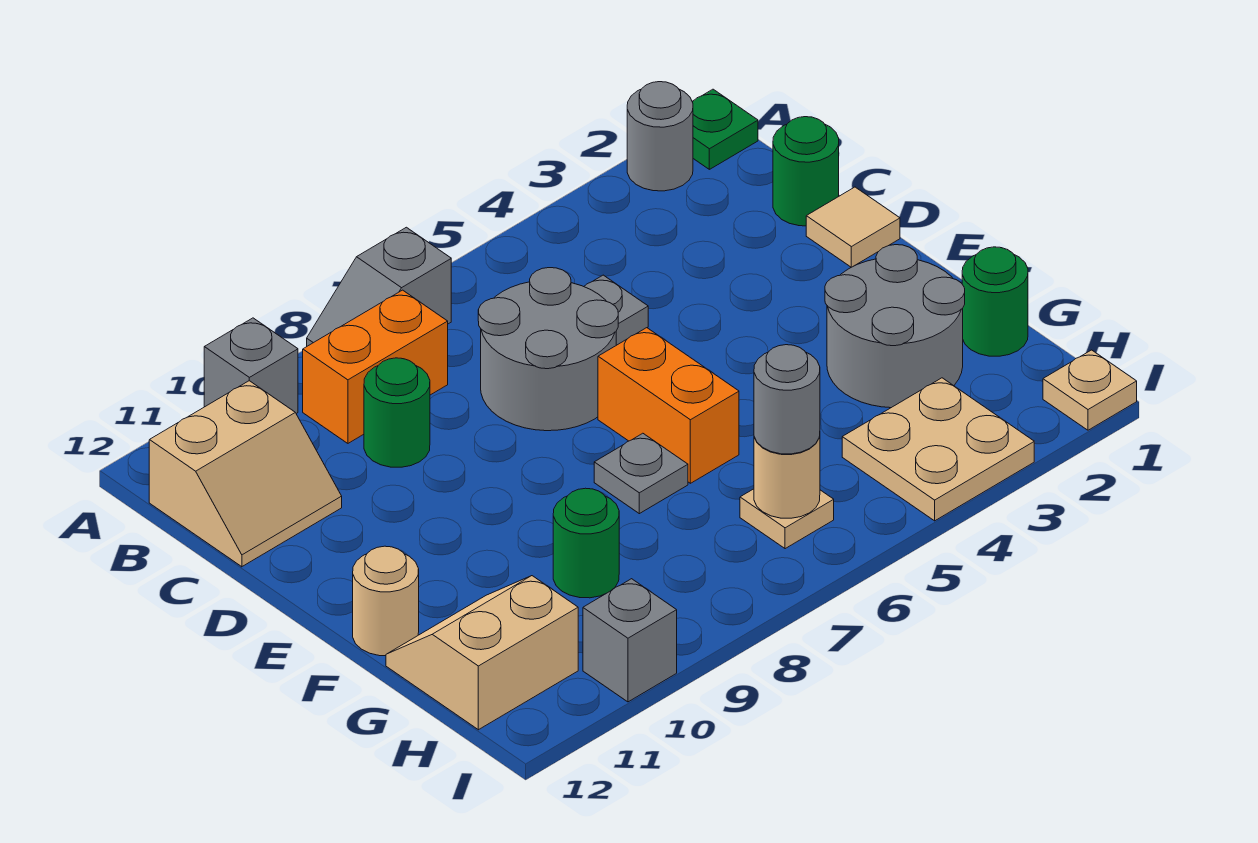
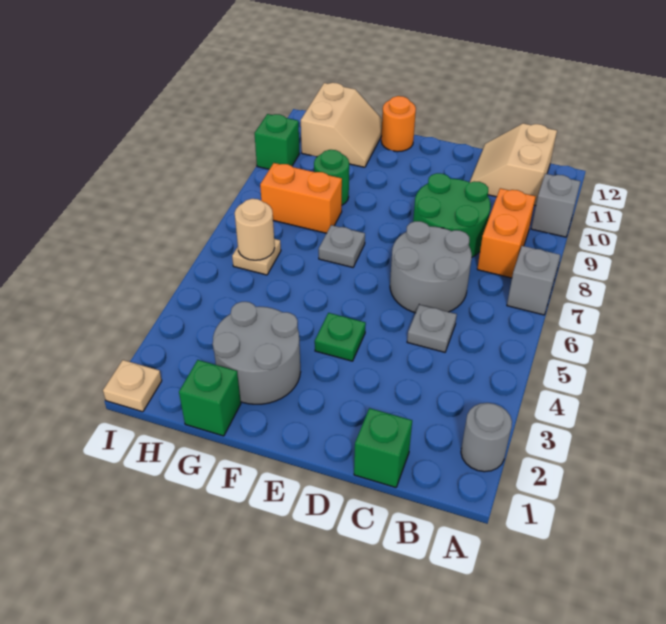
green plate A1 level 1 -> green plate E4 level 1
green round brick C1 level 1 -> green brick C1 level 1
green round brick C9 level 1 -> green round brick C8:D9 level 1
tan tile D1 level 1 -> none
orange brick E6:F6 level 1 -> orange brick G8:H8 level 1
tan round brick F12 level 1 -> orange round brick F12 level 1
green round brick G1 level 1 -> green brick G1 level 1
tan plate H3:I4 level 1 -> none
grey round brick H6 level 3 -> none
grey brick I10 level 1 -> green brick I10 level 1

